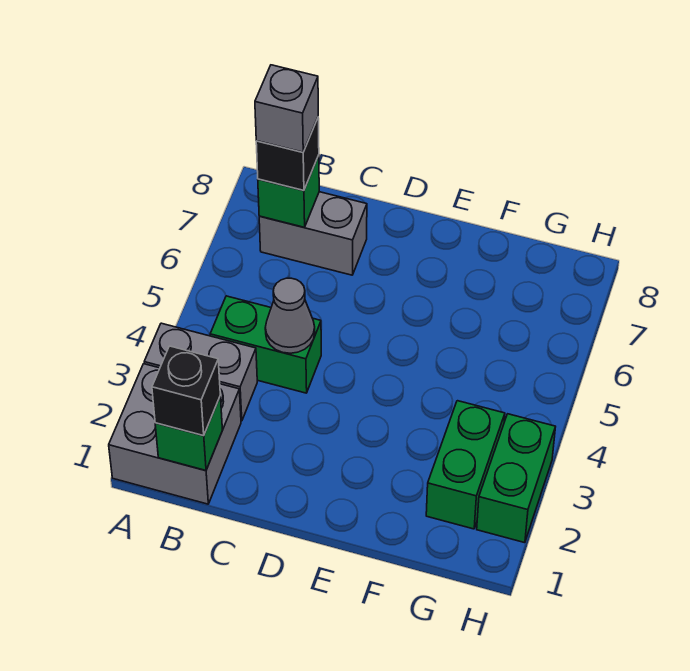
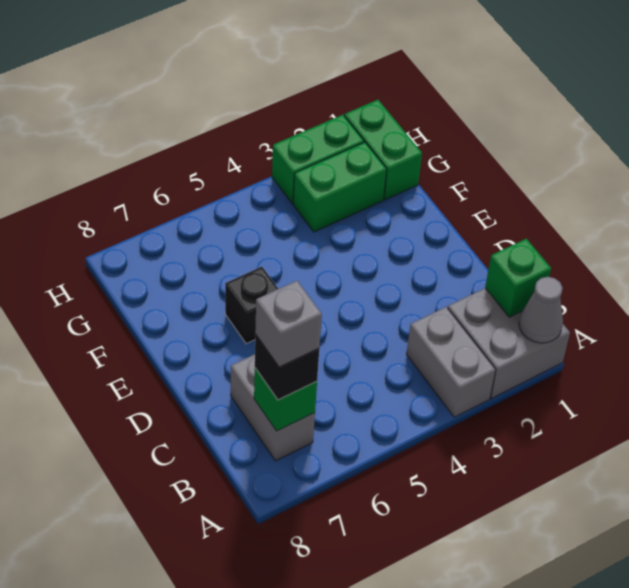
black brick B1 level 3 -> black brick E6 level 1
green brick B4:C4 level 1 -> green brick G1:H1 level 1
grey cone C4 level 2 -> grey cone A1 level 2

